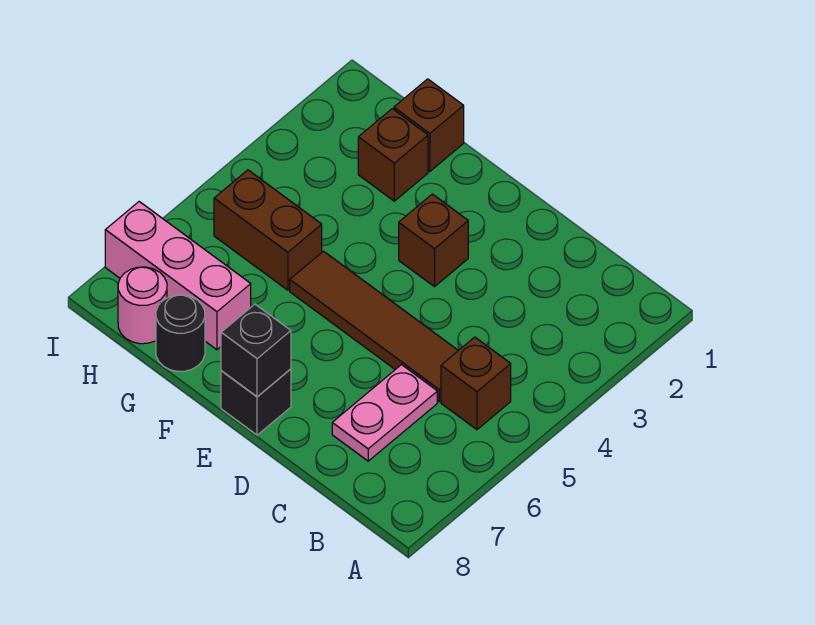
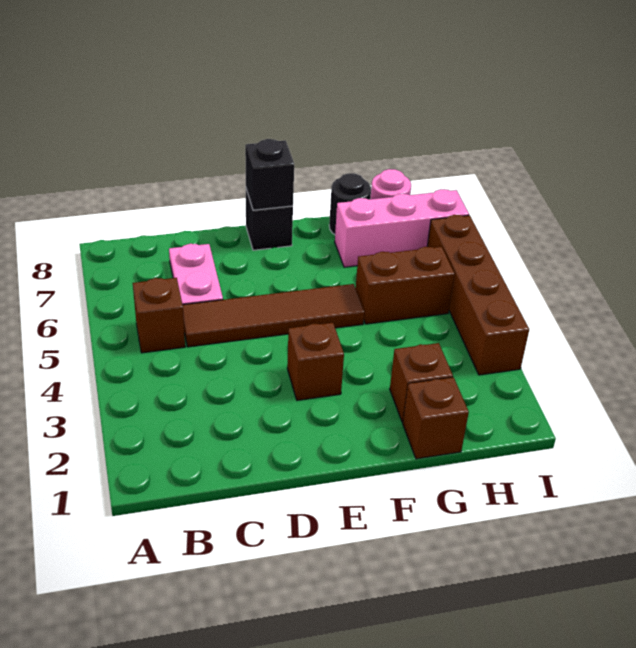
none -> brown brick I3:I6 level 1

